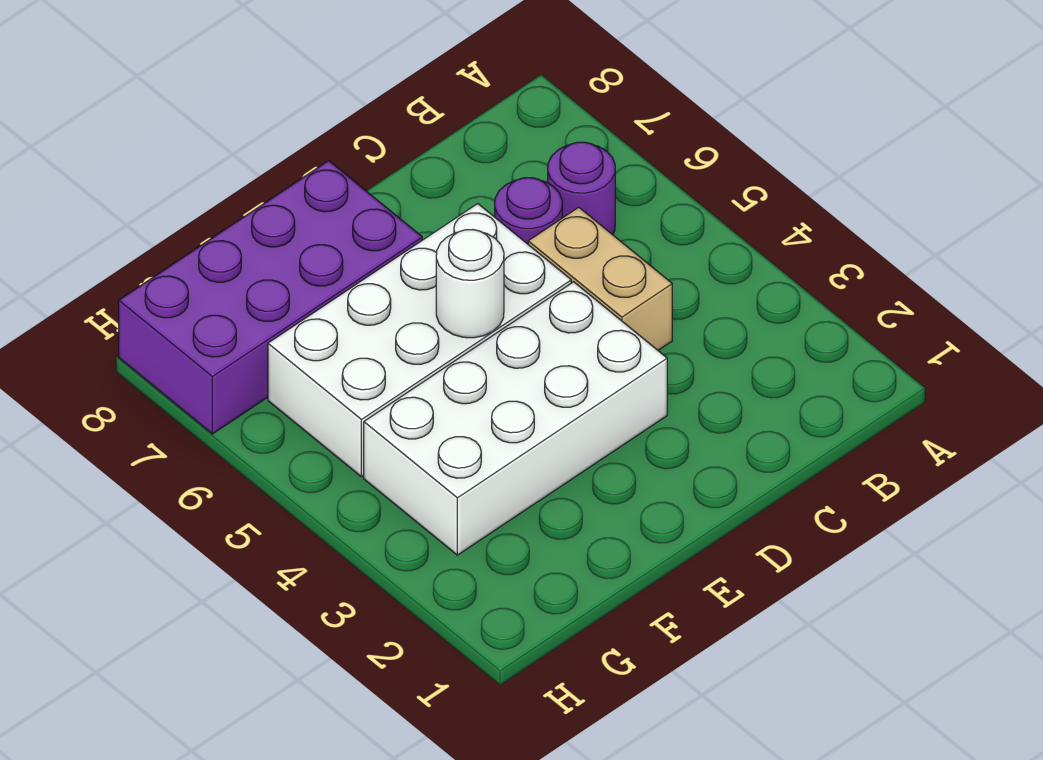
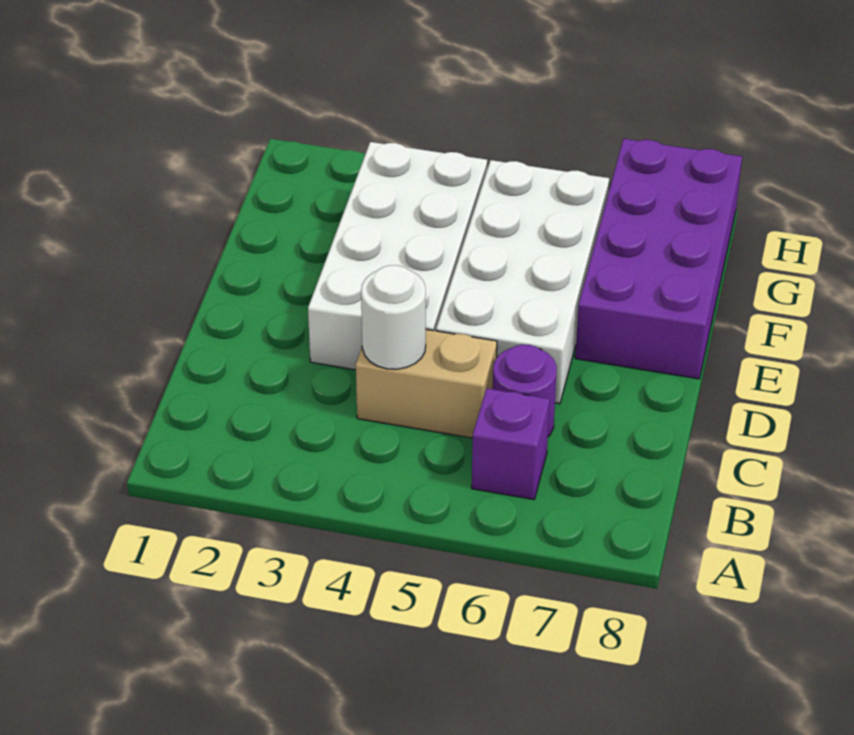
purple round brick B6 level 1 -> purple brick B6 level 1
white round brick E5 level 2 -> white round brick C4 level 2

